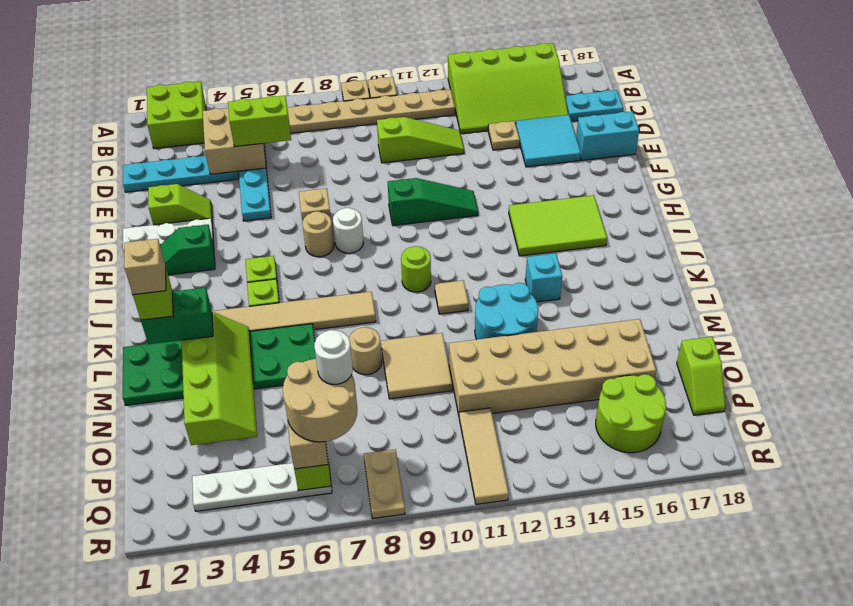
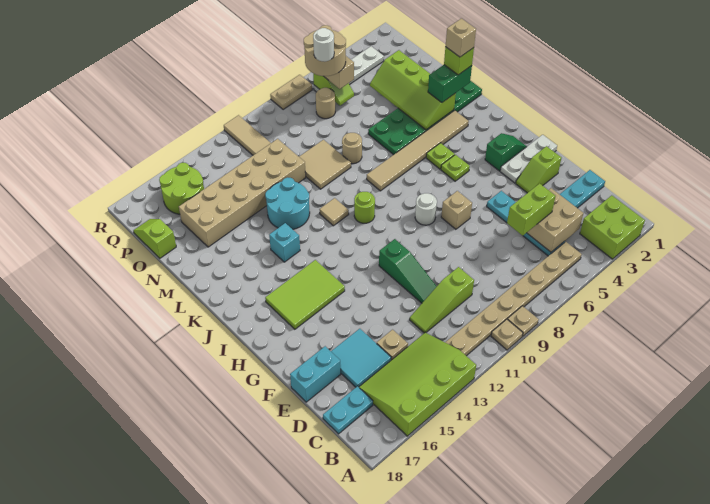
green slope G10:G12 level 1 top 10 -> green slope E11:G11 level 1 top G
tan round brick H7 level 1 -> tan round brick P7 level 1
tan plate Q8:R8 level 1 -> tan plate R7:R8 level 1

